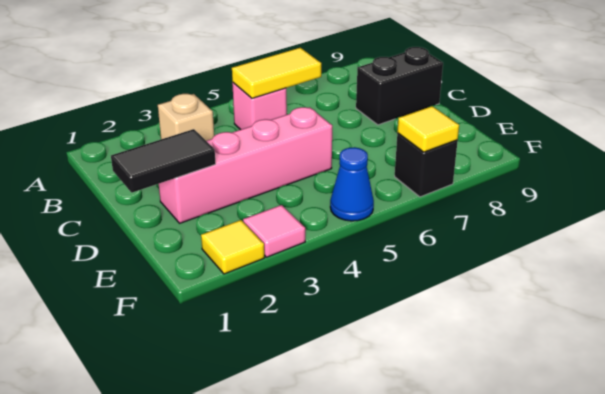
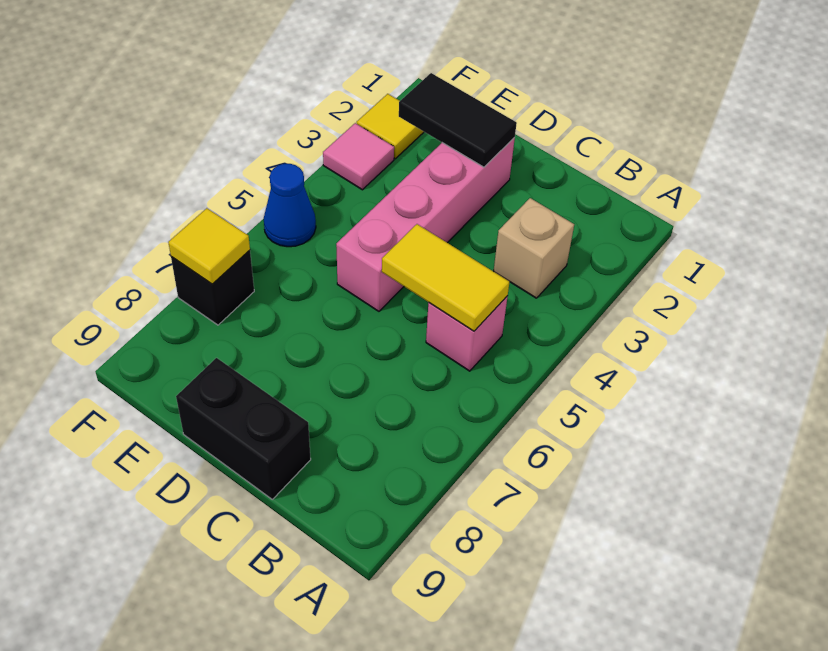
yellow tile B5:B6 level 2 -> yellow tile B5:C5 level 2
black brick C8:C9 level 1 -> black brick C9:D9 level 1
black tile D1:D2 level 2 -> black tile D2:E2 level 2

